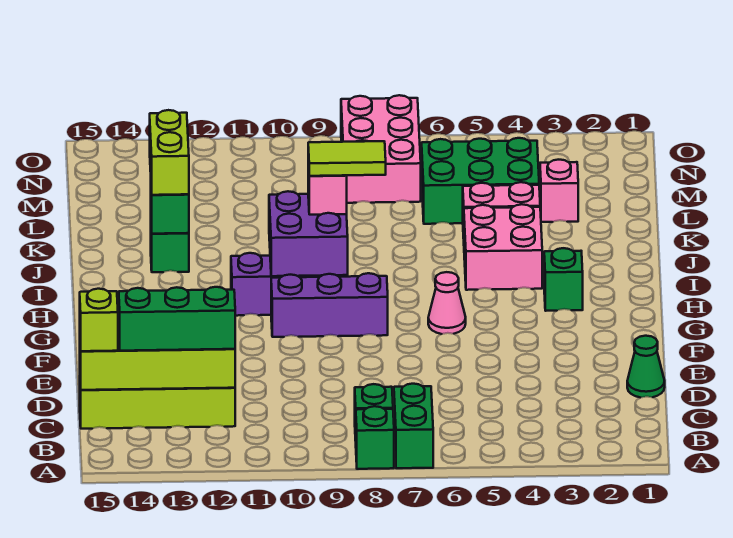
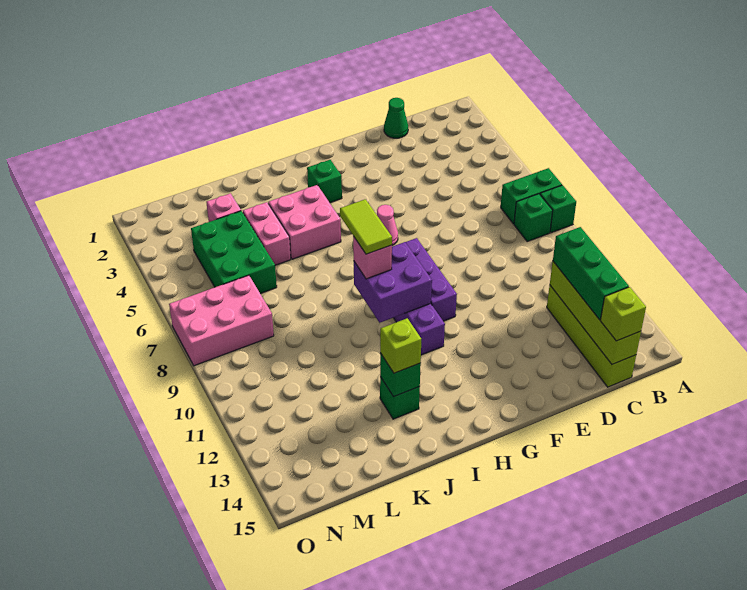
lime brick J13:K13 level 3 -> lime brick J13 level 3

